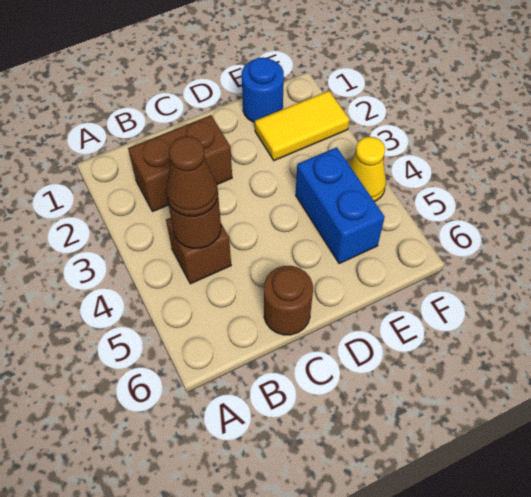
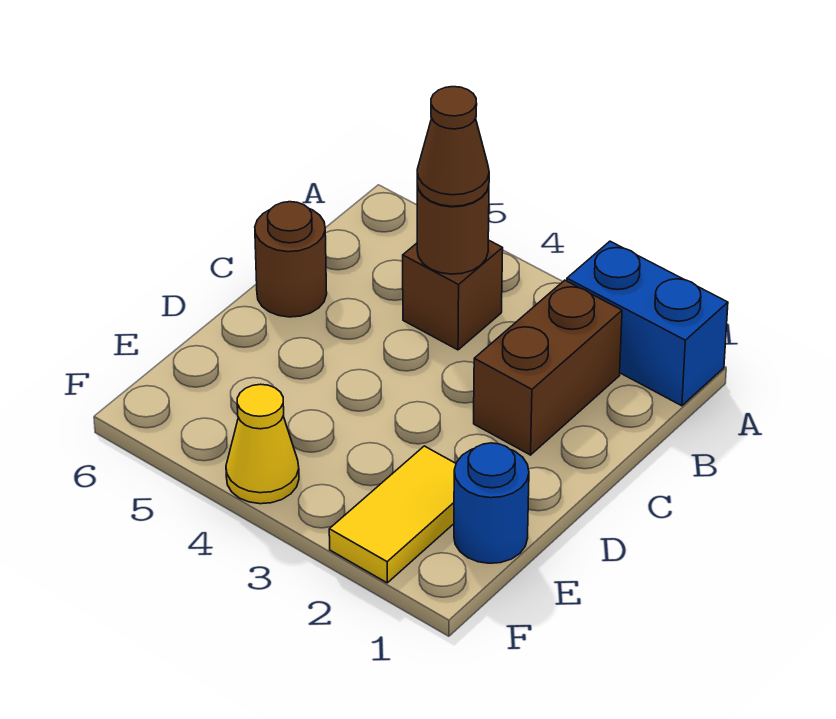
blue brick E4:E5 level 1 -> blue brick A1:A2 level 1

